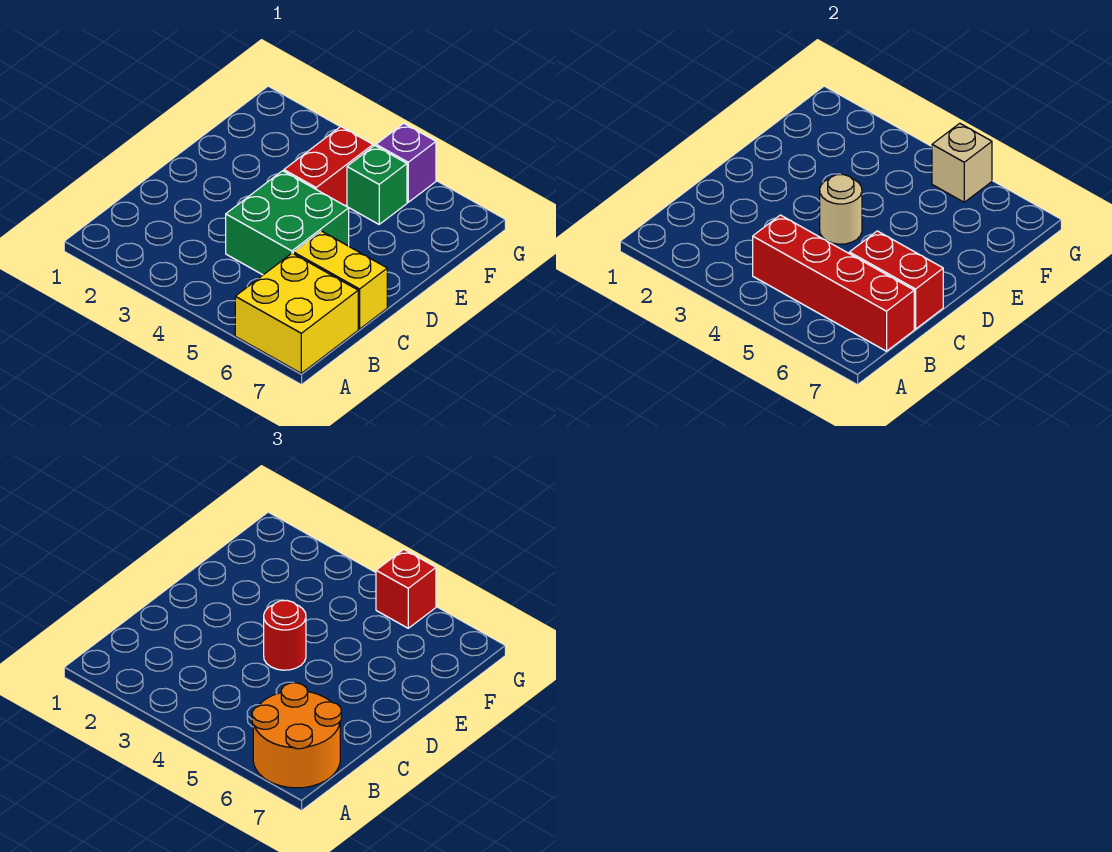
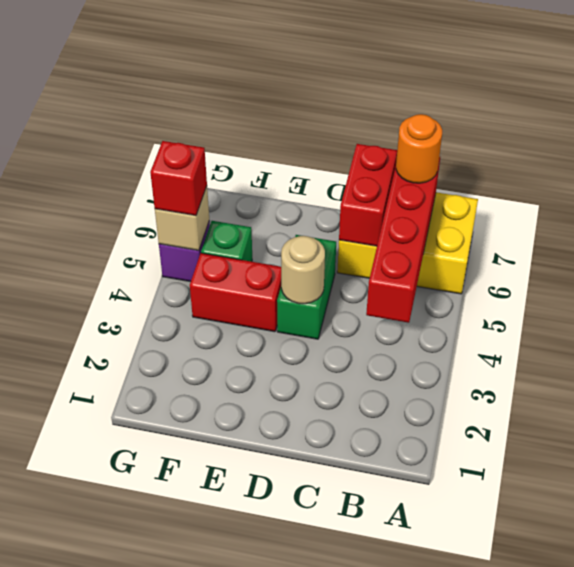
orange round brick A6:B7 level 3 -> orange round brick B7 level 3
green brick C4:D5 level 1 -> green brick D4:D5 level 1
red round brick D4 level 3 -> none

